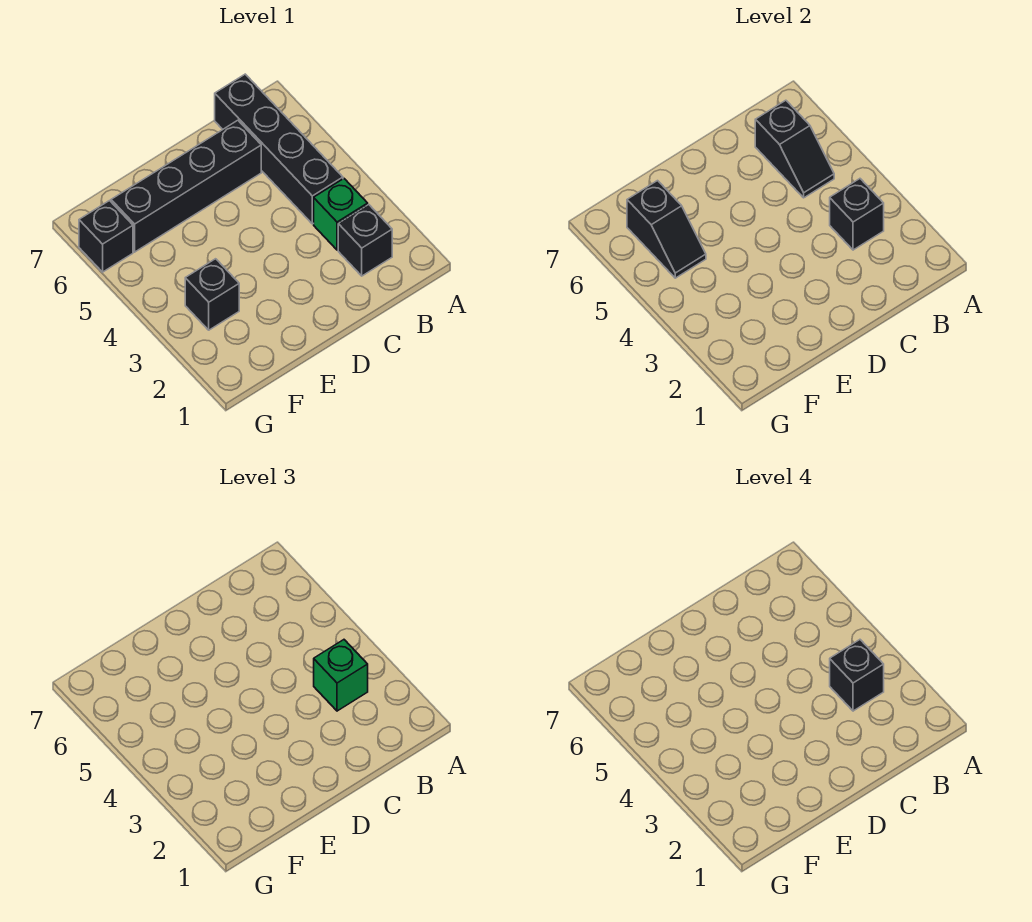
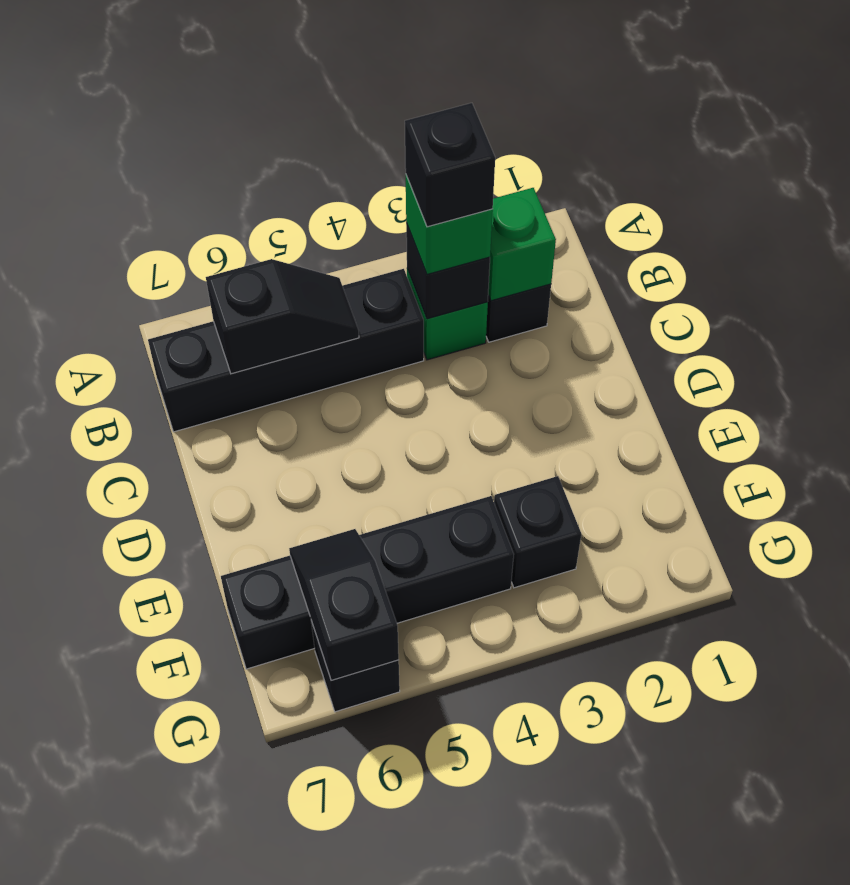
none -> green brick B2 level 2
black brick C6:F6 level 1 -> black brick F4:F7 level 1
black slope F5:F6 level 2 top 6 -> black slope F6:G6 level 2 top G

